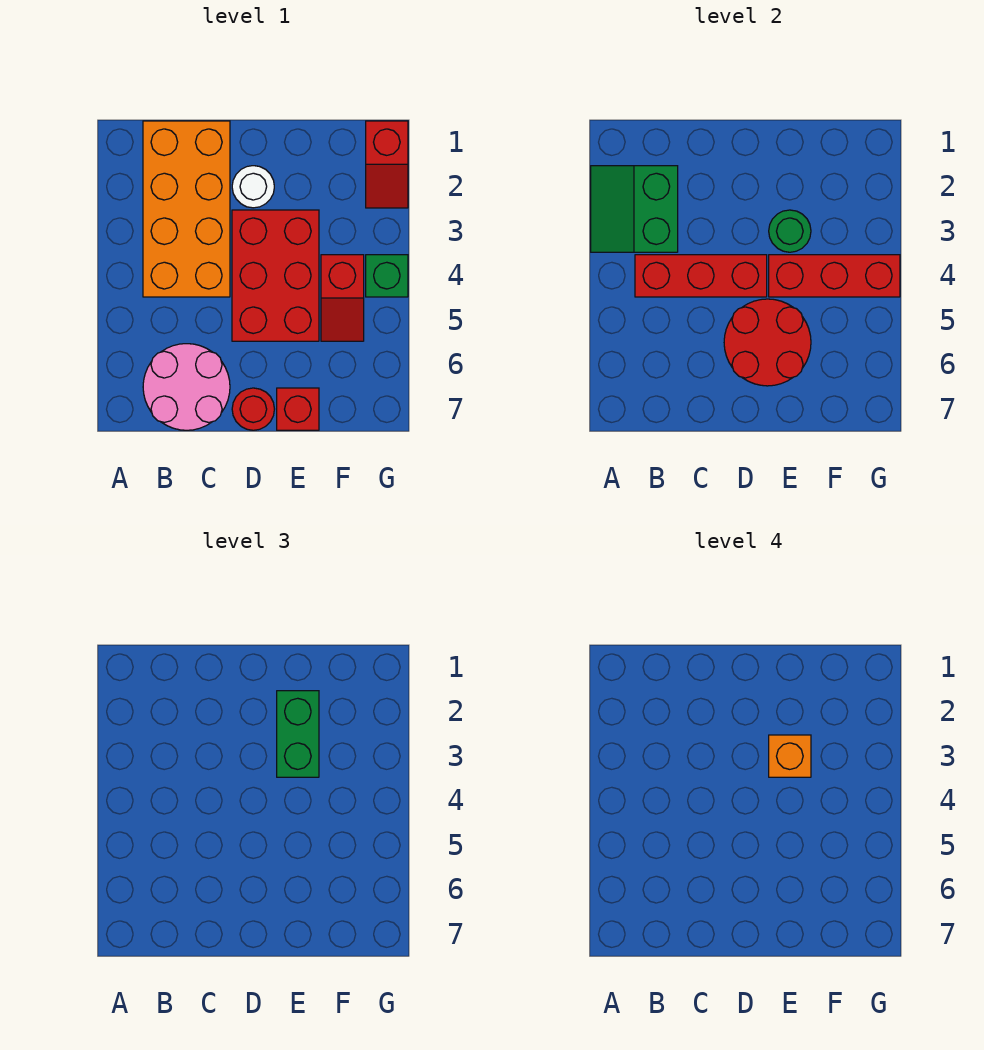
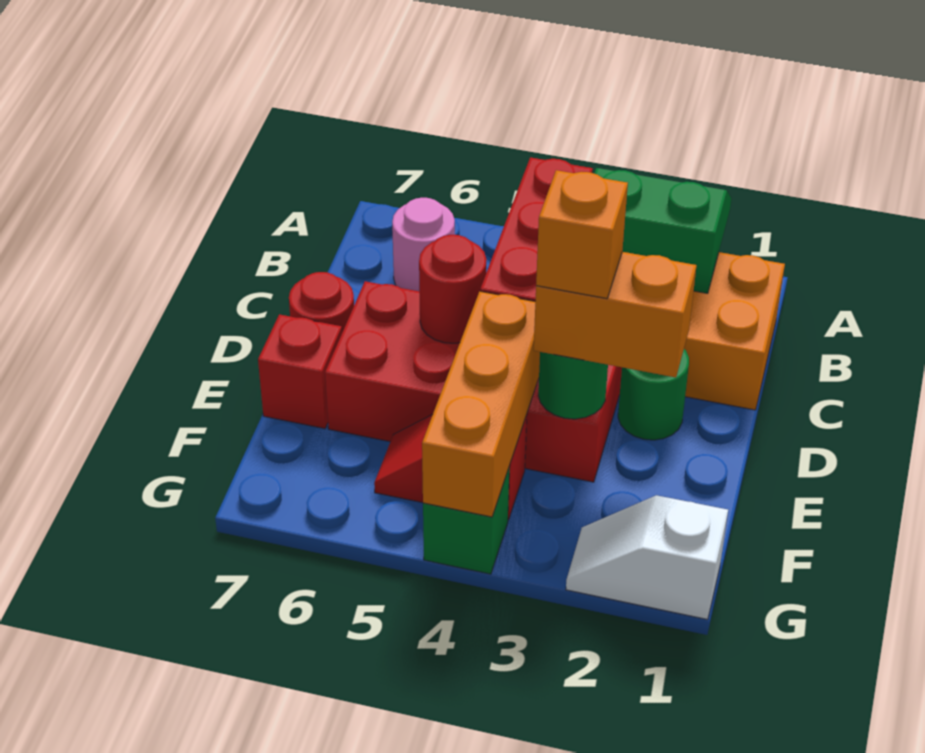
pink round brick B6:C7 level 1 -> pink round brick B6 level 1
white round brick D2 level 1 -> green round brick D2 level 1
red brick D3:E5 level 1 -> red brick D3:E6 level 1
red round brick D5:E6 level 2 -> red round brick D5 level 2
green brick E2:E3 level 3 -> orange brick E2:E3 level 3
red brick E4:G4 level 2 -> orange brick E4:G4 level 2
red slope G1:G2 level 1 top 1 -> white slope G1:G2 level 1 top 1

